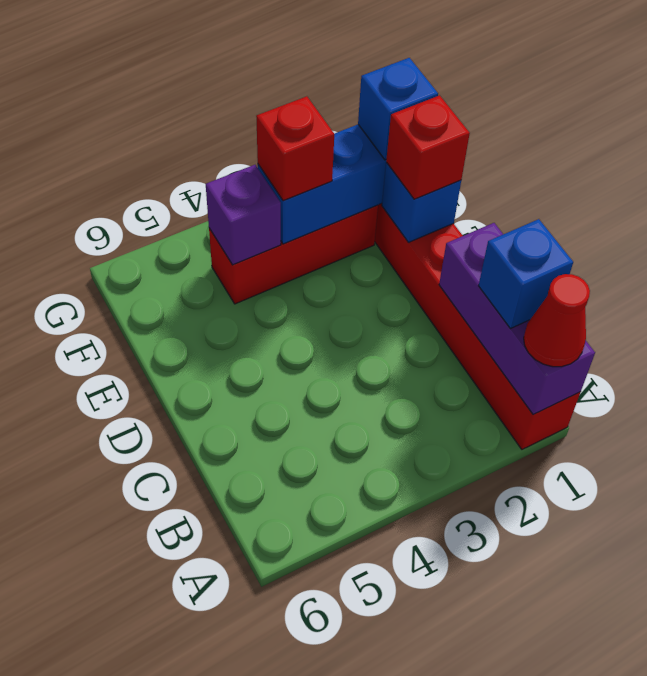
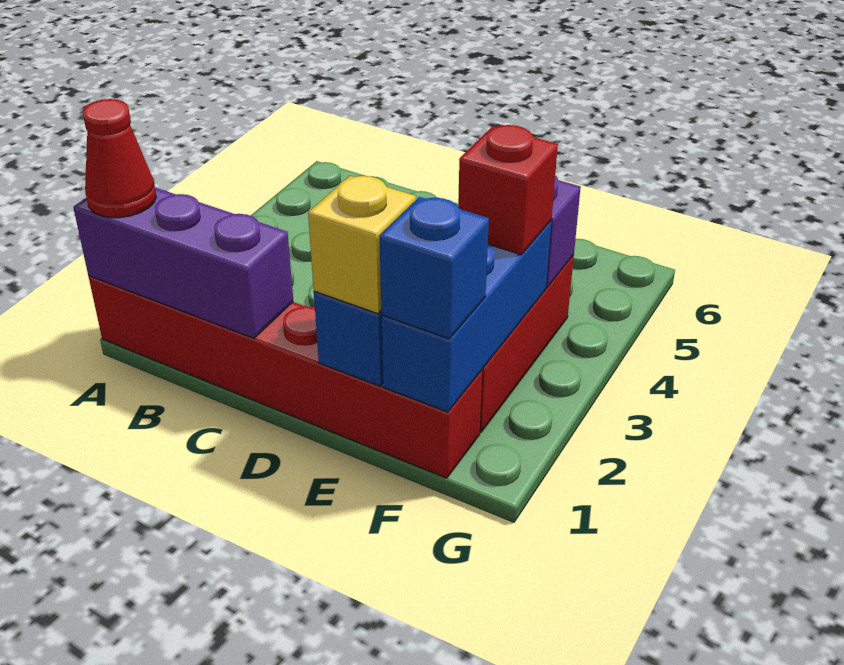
blue brick B1 level 3 -> none
red brick E1 level 3 -> yellow brick E1 level 3

